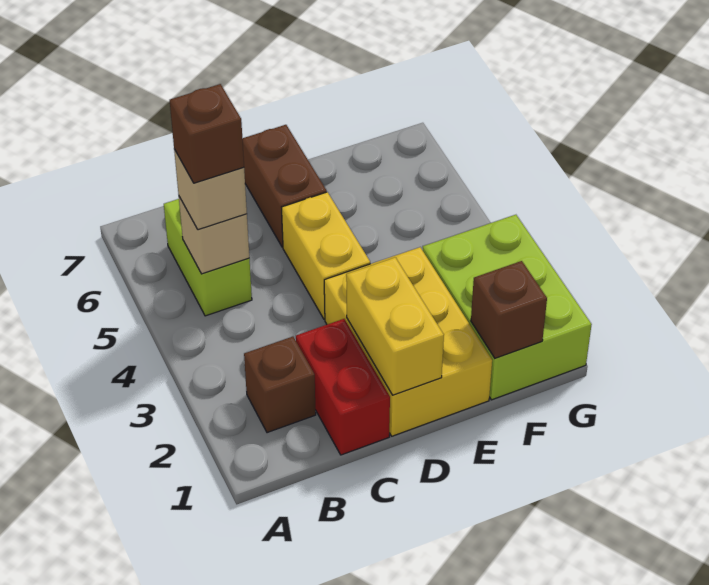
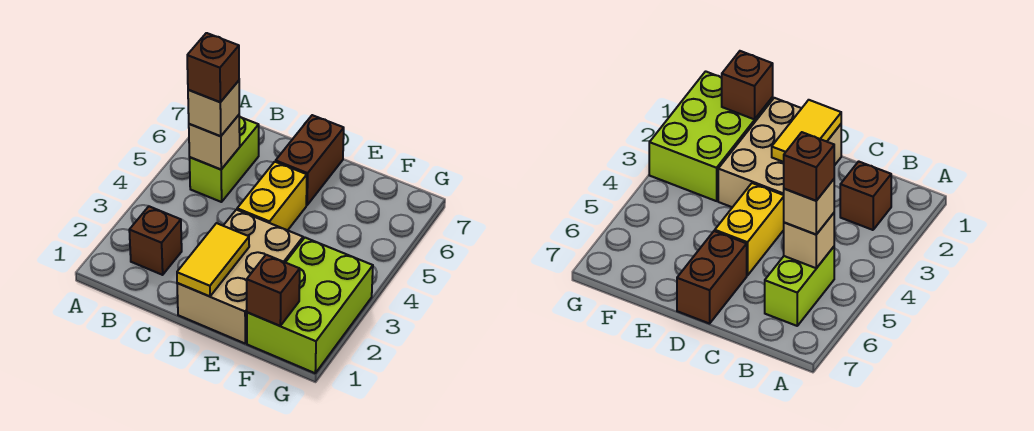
red brick C1:C2 level 1 -> none
yellow brick D1:E3 level 1 -> tan brick D1:E3 level 1
yellow brick D1:D2 level 2 -> yellow tile D1:D2 level 2

